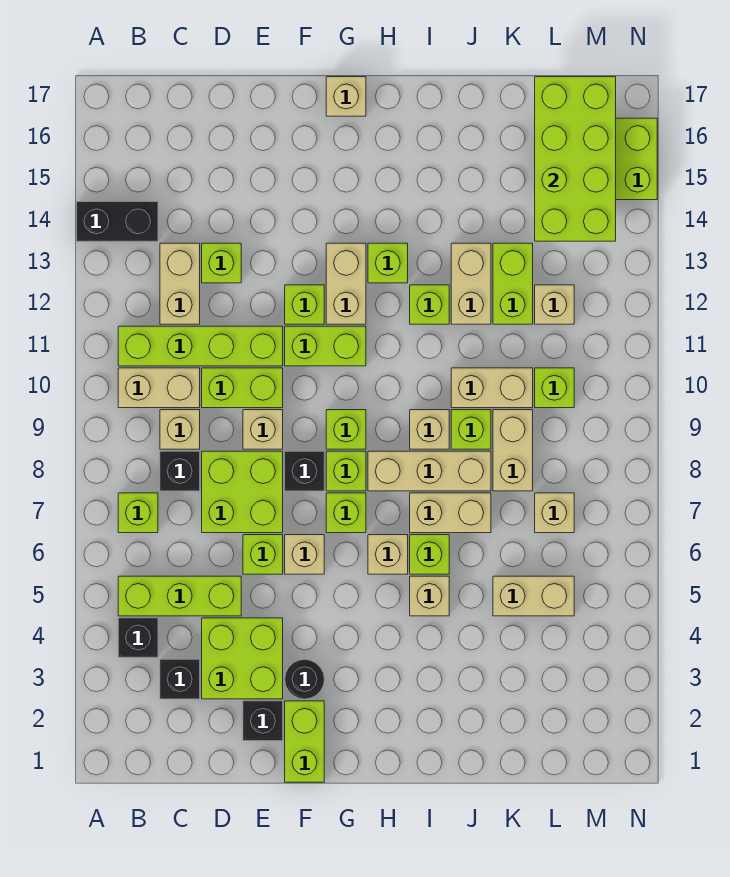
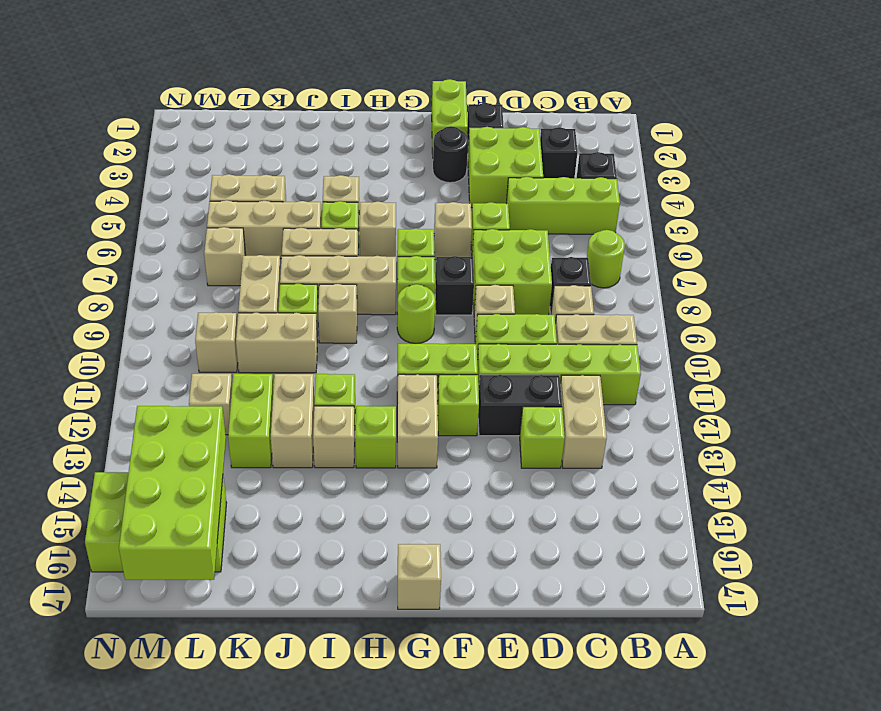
black brick A14:B14 level 1 -> black brick D12:E12 level 1
lime brick B7 level 1 -> lime round brick B7 level 1
lime brick G9 level 1 -> lime round brick G9 level 1
none -> tan brick I13 level 1
none -> tan brick J6:L6 level 1
lime brick L10 level 1 -> tan brick L10 level 1

